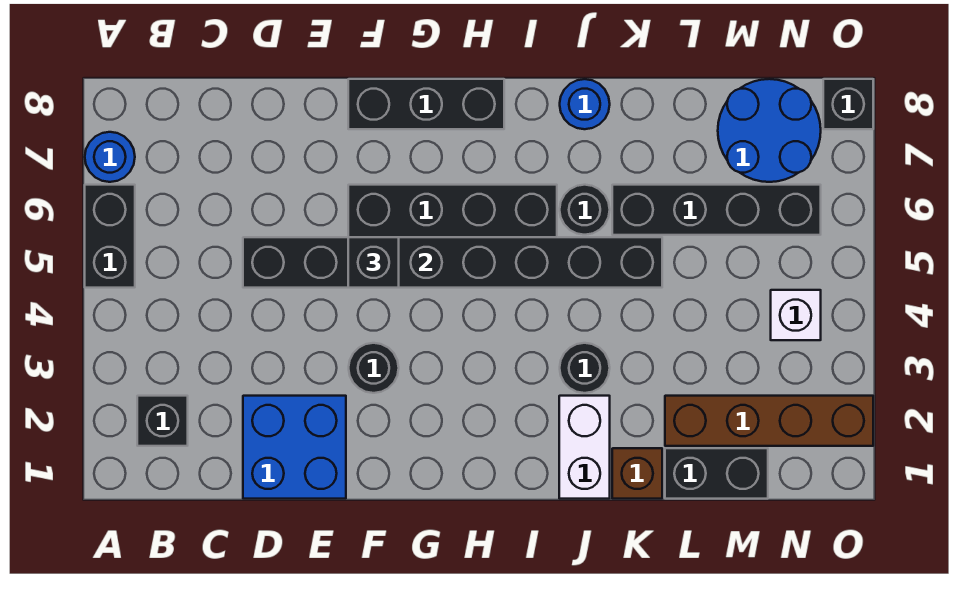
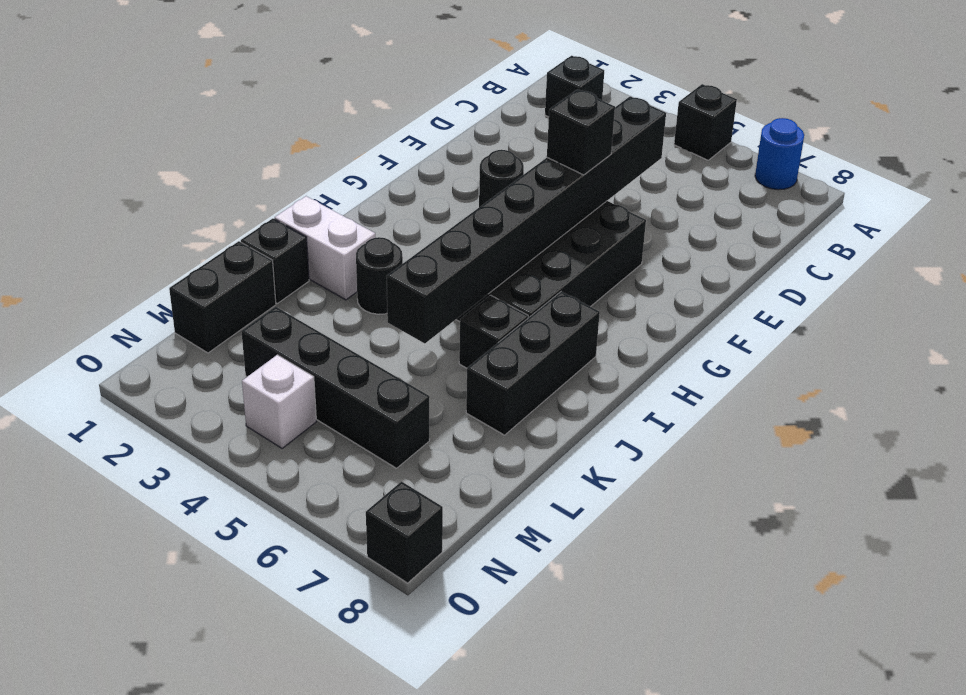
black brick A5:A6 level 1 -> black brick A5 level 1
blue brick D1:E2 level 1 -> none
black brick F8:H8 level 1 -> black brick I7:K7 level 1
black round brick J6 level 1 -> black brick J6 level 1
blue round brick J8 level 1 -> none
brown brick K1 level 1 -> black brick K1 level 1
black brick K6:N6 level 1 -> black brick M3:M6 level 1
brown brick L2:O2 level 1 -> none
blue round brick M7:N8 level 1 -> none

